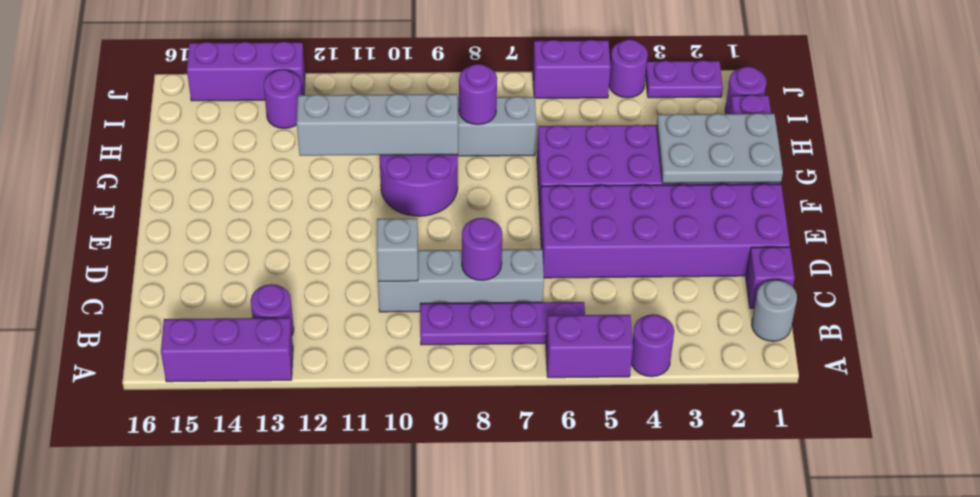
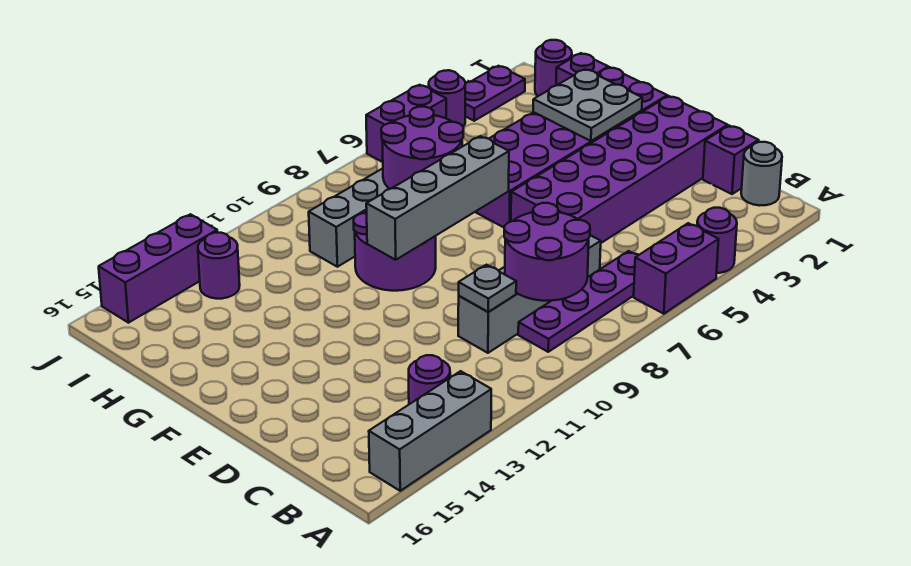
purple brick A13:A15 level 1 -> grey brick A13:A15 level 1
purple round brick C8 level 2 -> purple round brick B8:C9 level 2
grey brick C10 level 2 -> grey plate C10 level 2
grey plate F1:G3 level 2 -> grey plate F2:G3 level 2
grey brick G9:G12 level 2 -> grey brick F7:F10 level 2
purple round brick H8 level 2 -> purple round brick G7:H8 level 2

